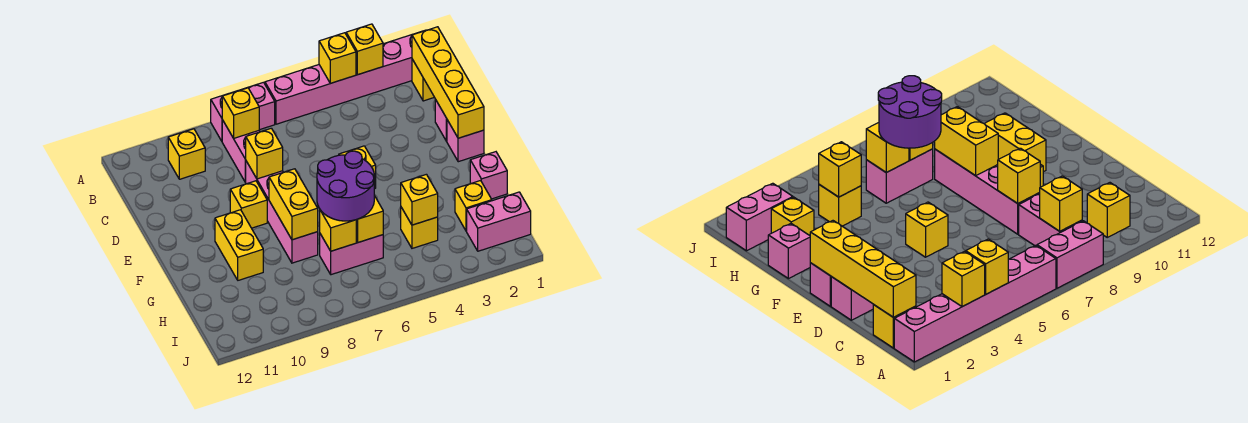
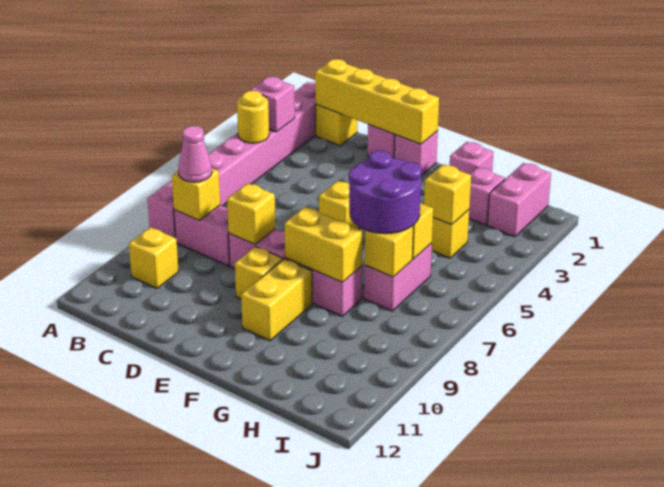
yellow brick A3 level 2 -> pink brick A3 level 2
yellow brick A4 level 2 -> yellow round brick A4 level 2
none -> pink cone B8 level 3
yellow brick F10:G10 level 1 -> yellow brick F9:F10 level 1
yellow brick H2 level 1 -> pink brick H2 level 1

